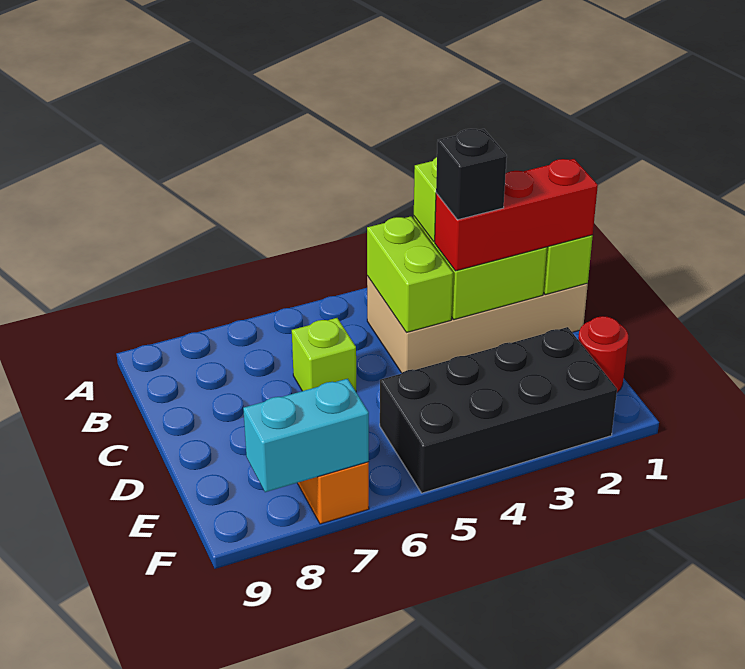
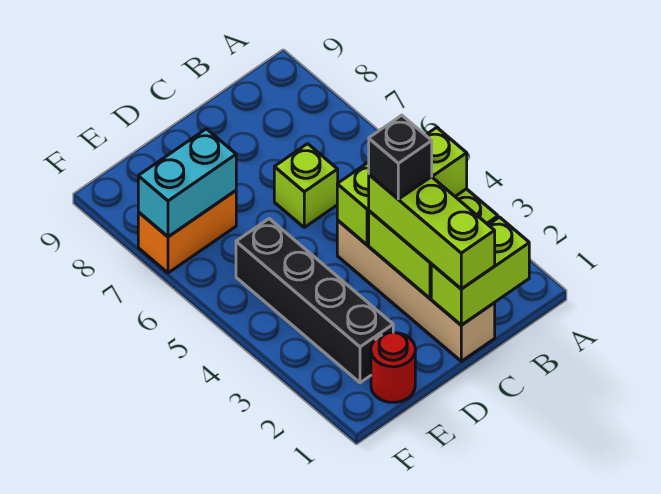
tan brick B1:C4 level 1 -> tan brick C1:C4 level 1
red brick C1:C3 level 3 -> lime brick C1:C3 level 3
black brick E2:F5 level 1 -> black brick E2:E5 level 1
cyan brick F7:F8 level 2 -> cyan brick E7:F7 level 2

